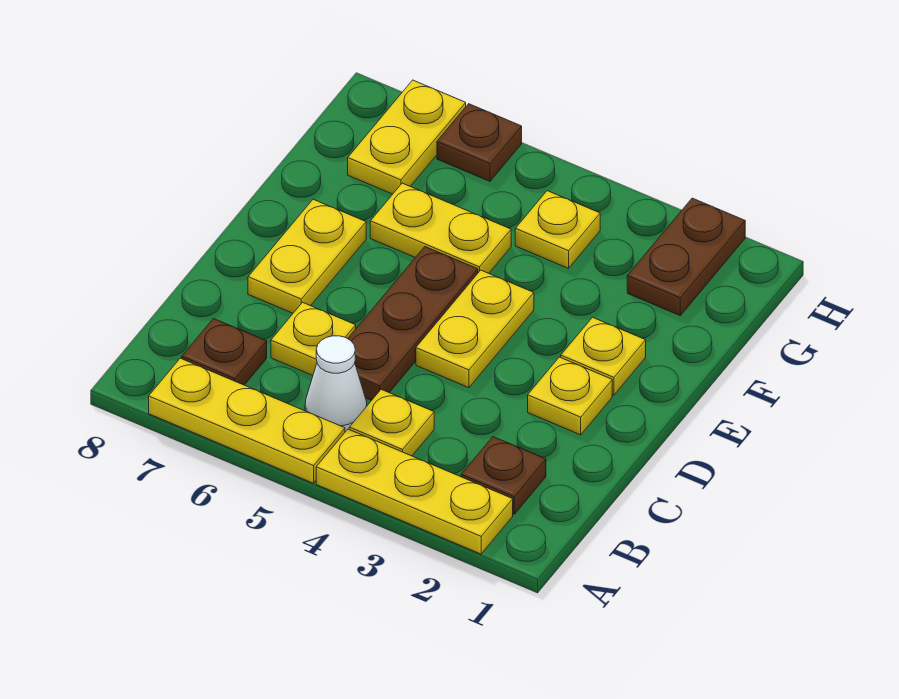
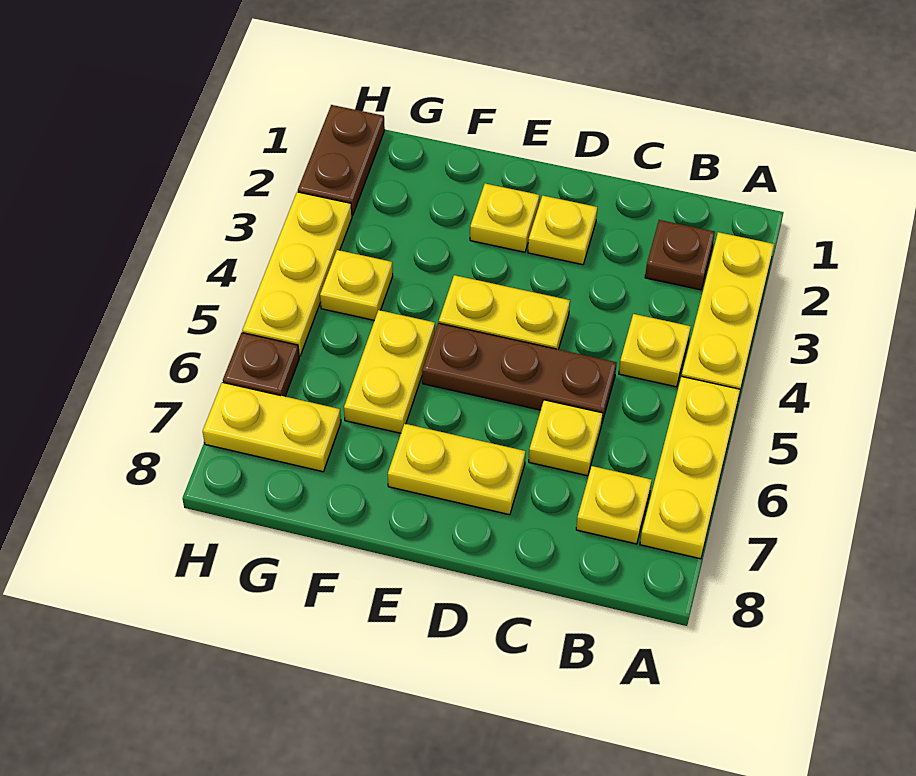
white cone B5 level 1 -> none
brown plate B7 level 1 -> yellow plate B7 level 1
brown plate G2:H2 level 1 -> brown plate H1:H2 level 1
none -> yellow plate H3:H5 level 1

